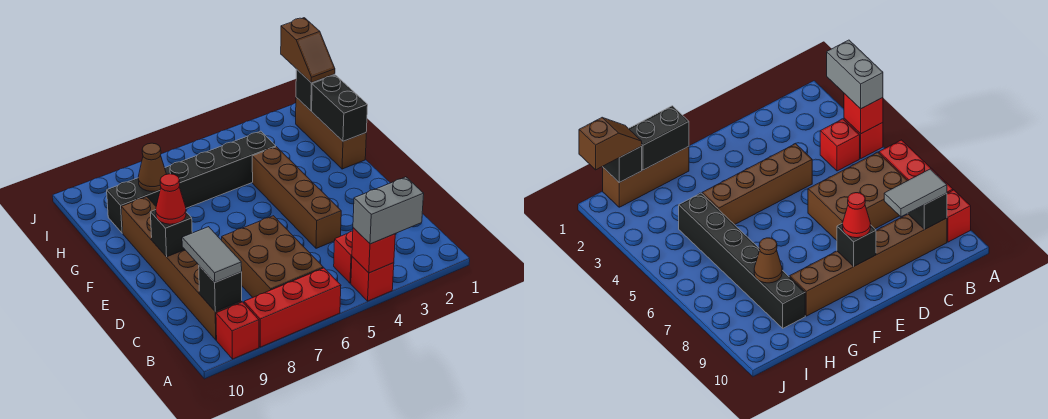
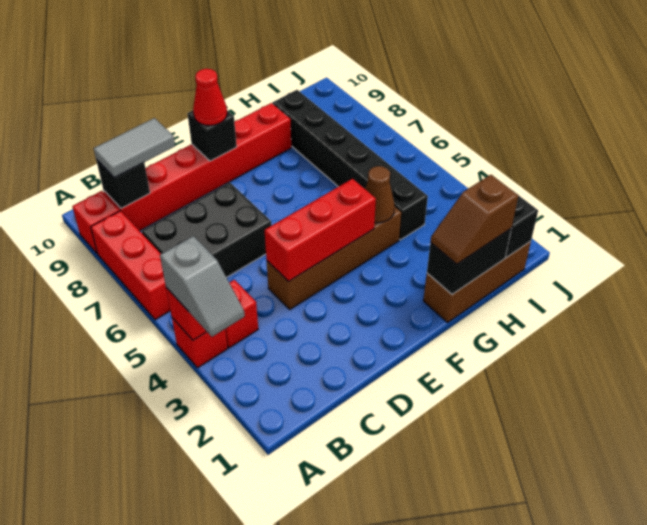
grey brick A3:A4 level 3 -> grey slope A3:A4 level 3 top 4
brown brick B6:D7 level 1 -> black brick B6:D7 level 1
brown brick B9:G9 level 1 -> red brick B9:G9 level 1
none -> red brick D4:F4 level 2
brown cone H8 level 2 -> brown cone G4 level 2
brown slope I1:J1 level 3 top J -> brown slope G1:H1 level 3 top H

